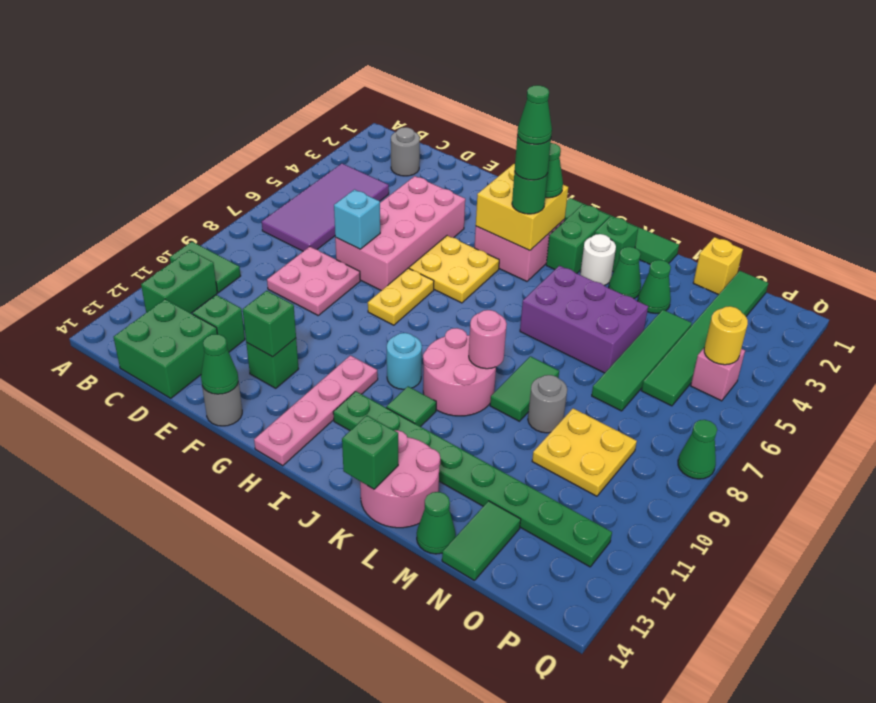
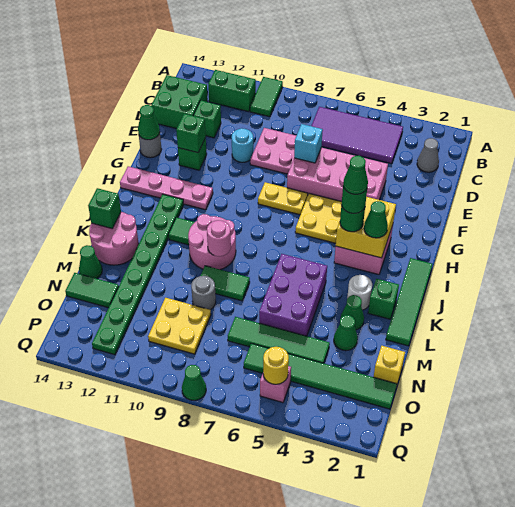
grey round brick C2 level 1 -> grey cone C2 level 1
cyan round brick I10 level 1 -> cyan round brick E10 level 1
green brick J2:J3 level 1 -> none

